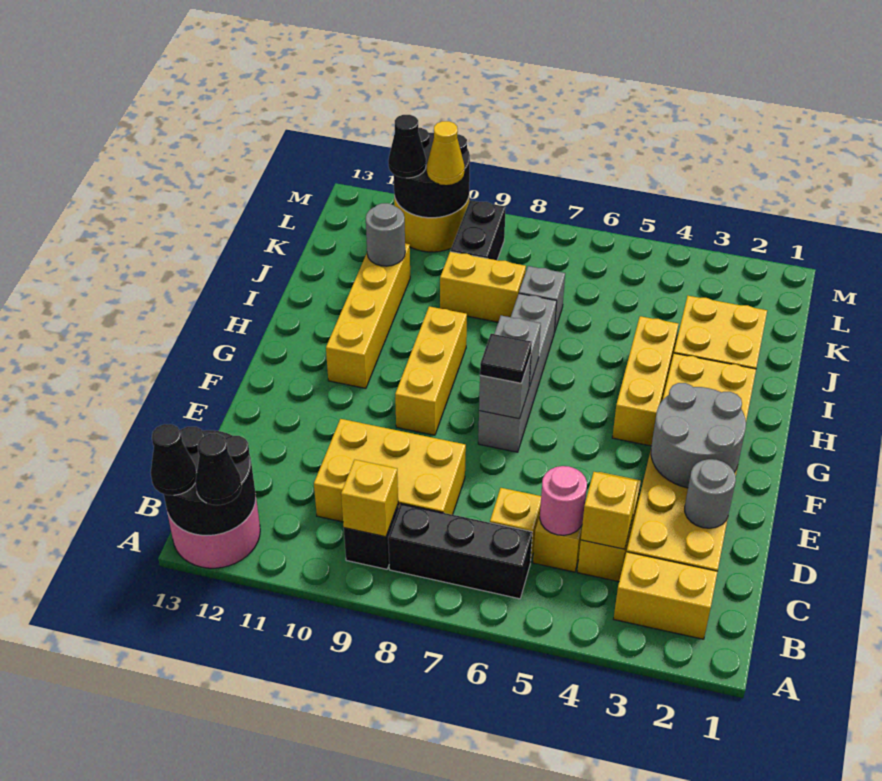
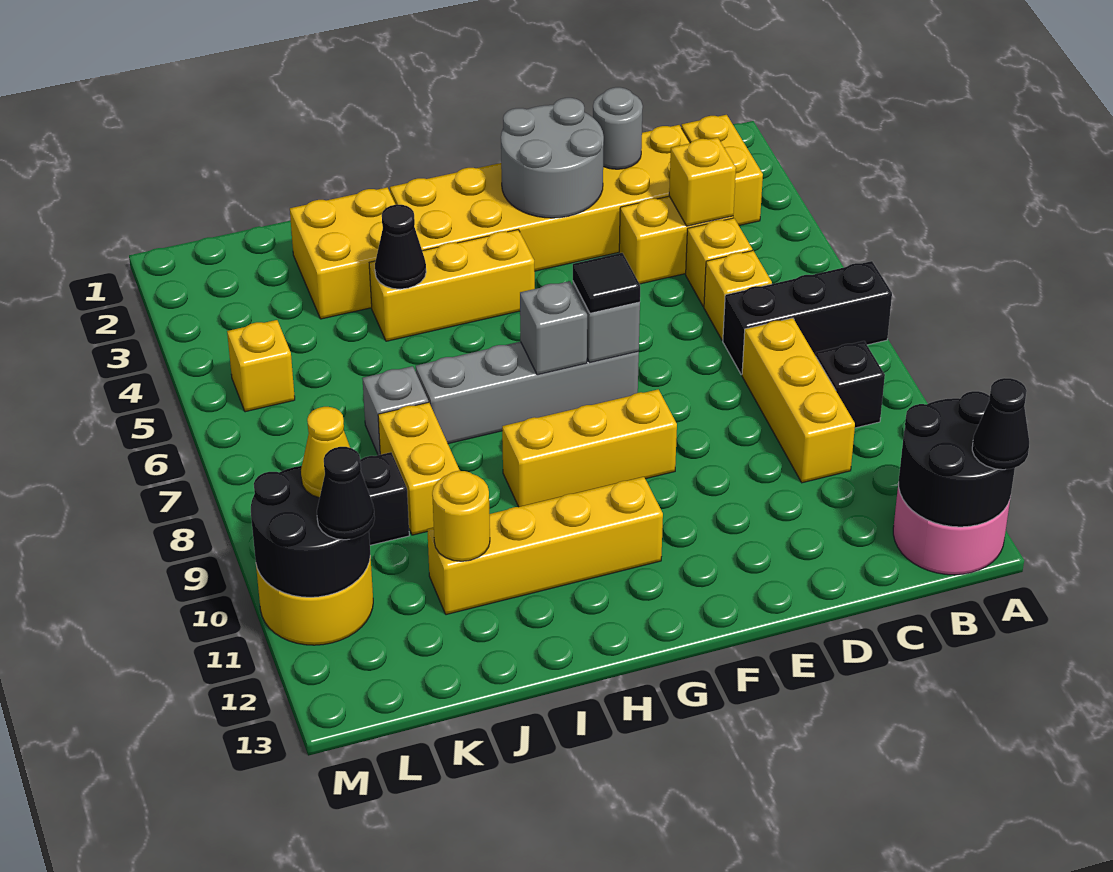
black cone A12 level 3 -> black cone I4 level 2
black brick B6:B8 level 1 -> black brick A7:C7 level 1
yellow brick B9 level 2 -> yellow brick L5 level 1
pink round brick C5 level 2 -> none
yellow brick C8:D10 level 1 -> yellow brick C8:C10 level 1
grey round brick J11 level 2 -> yellow round brick J11 level 2

